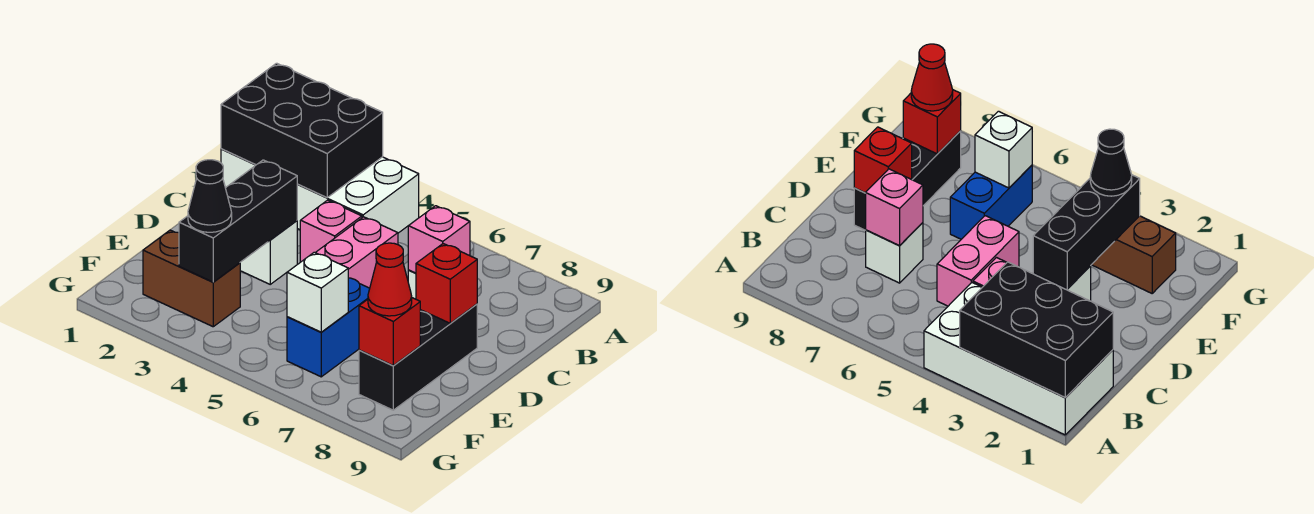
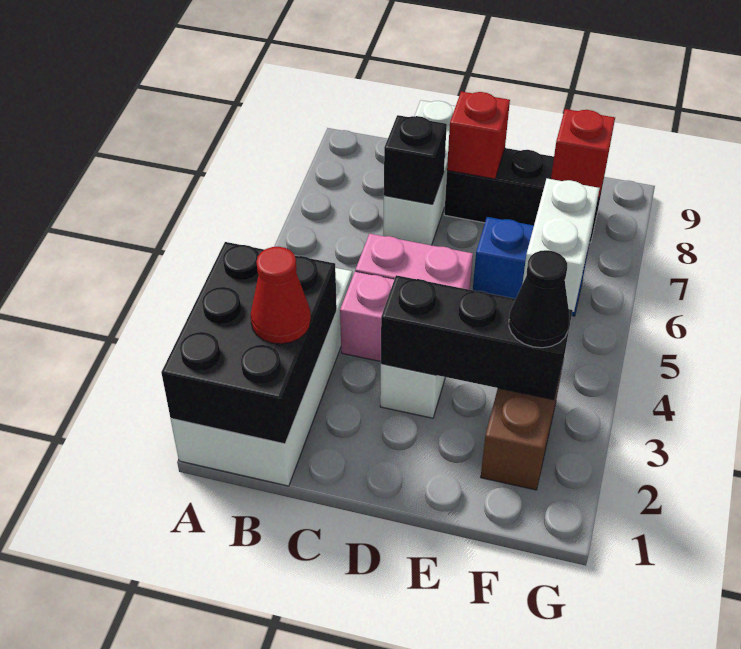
white brick C7 level 1 -> white brick C7:C9 level 1
pink brick C7 level 2 -> black brick C7 level 2
white brick F6 level 2 -> white brick F5:F6 level 2
red cone F8 level 3 -> red cone B2 level 3

